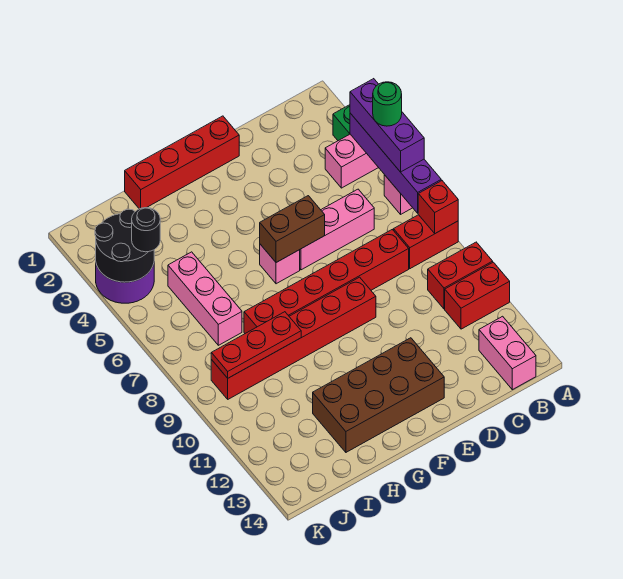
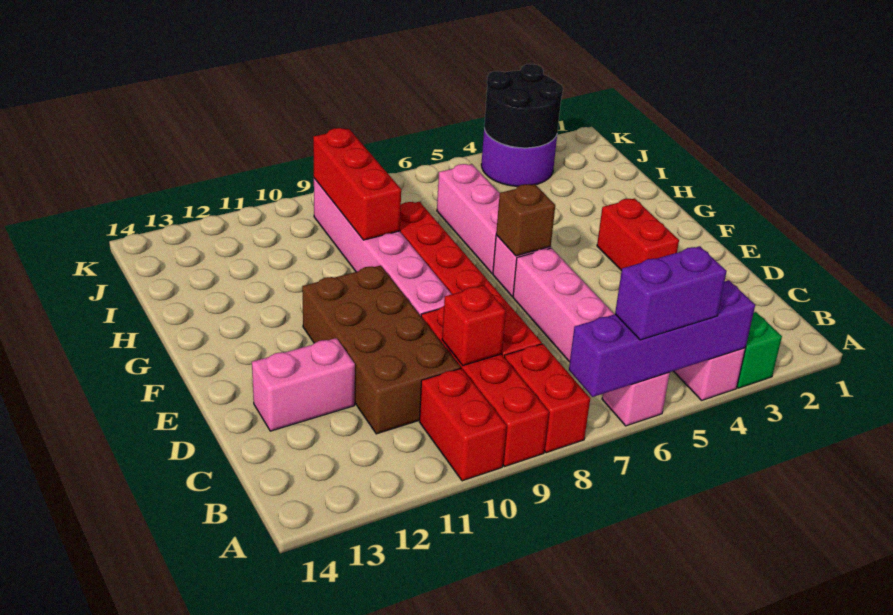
purple brick A4:A6 level 3 -> purple brick A5:A6 level 3
green round brick A5 level 4 -> none
red brick A8 level 2 -> red brick C9 level 2
red brick A11:B11 level 1 -> red brick E3:F3 level 1
pink brick B13:B14 level 1 -> pink brick D12:D13 level 1
red brick E1:H1 level 1 -> red brick A9:D9 level 1
brown brick E6:F6 level 2 -> brown brick F6 level 2
red brick E9:J9 level 1 -> pink brick E9:J9 level 1
brown brick E12:H13 level 1 -> brown brick C10:F11 level 1
red plate H9:J9 level 2 -> red brick H9:J9 level 2
pink brick I5:I7 level 1 -> pink brick G6:I6 level 1
black round brick J4 level 3 -> none

